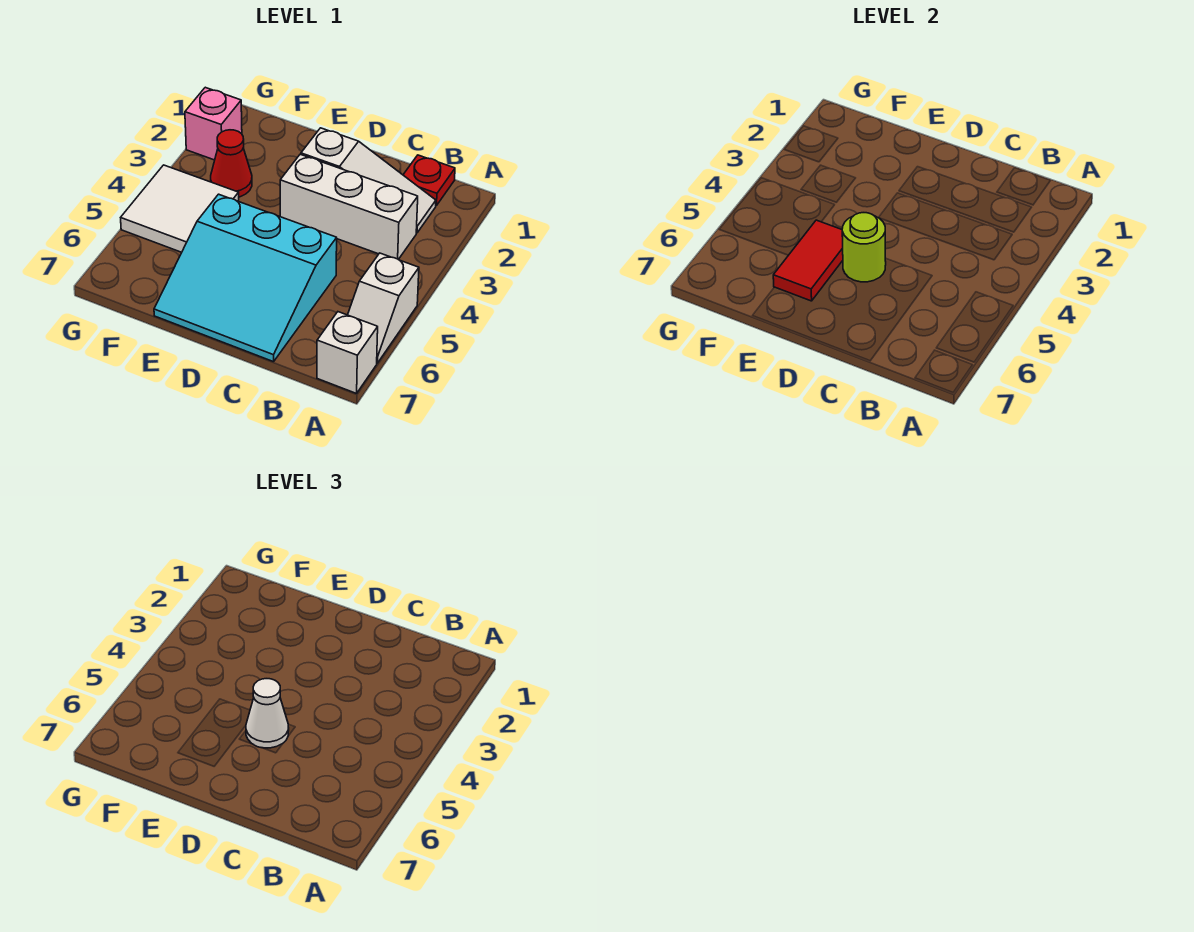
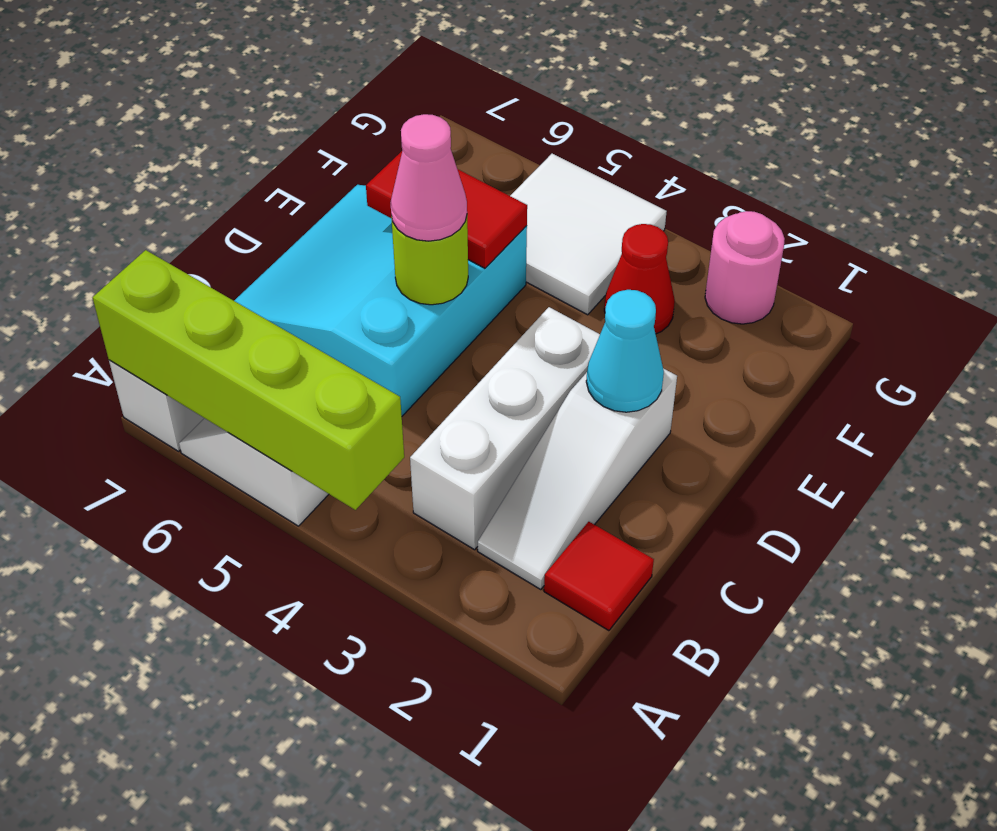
none -> lime brick A4:A7 level 2
red plate B1 level 1 -> red tile B1 level 1
none -> cyan cone D2 level 2
white cone D5 level 3 -> pink cone D5 level 3
pink brick G2 level 1 -> pink round brick G2 level 1

